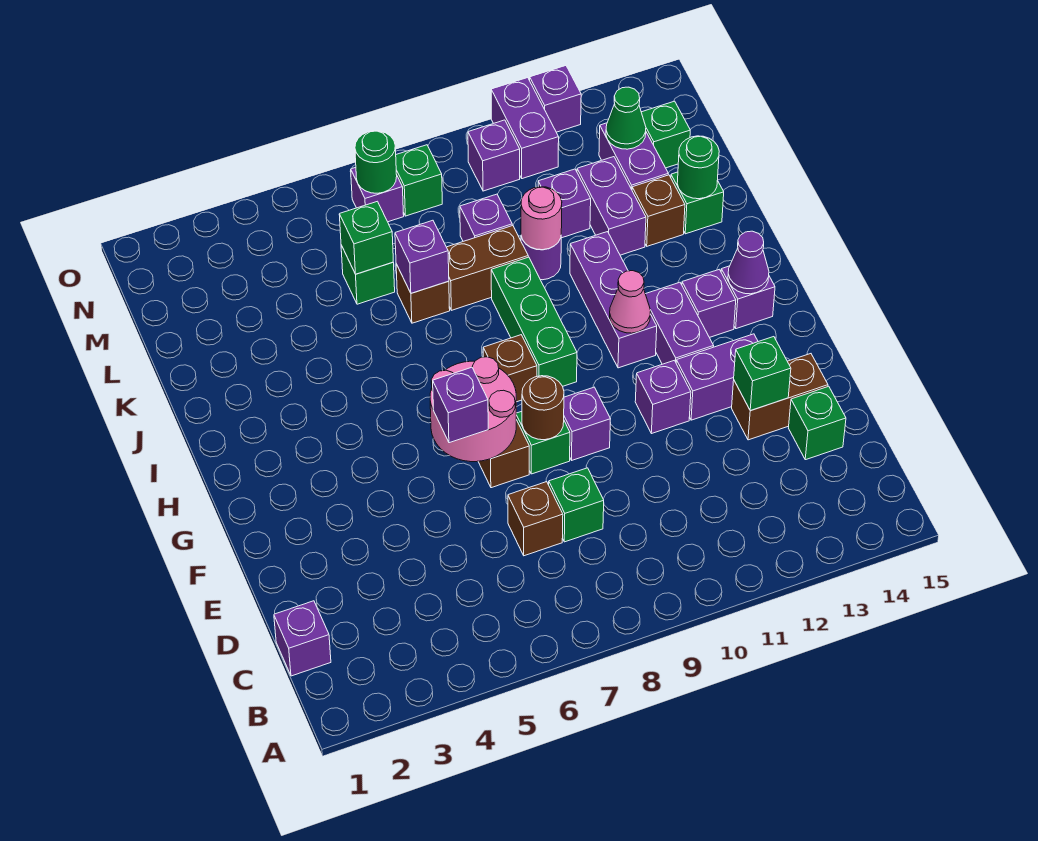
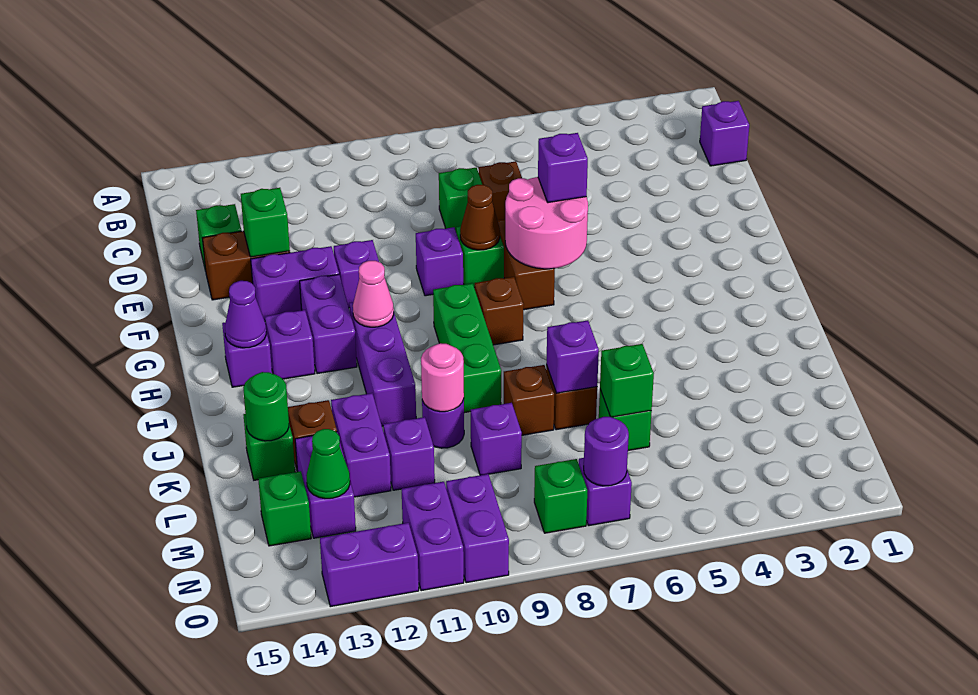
brown round brick F8 level 2 -> brown cone F8 level 2
brown brick K8:K9 level 1 -> brown brick K8 level 1
green round brick N7 level 2 -> purple round brick N7 level 2
purple brick N10 level 1 -> purple brick N10:O10 level 1
purple brick O12 level 1 -> purple brick O12:O13 level 1

